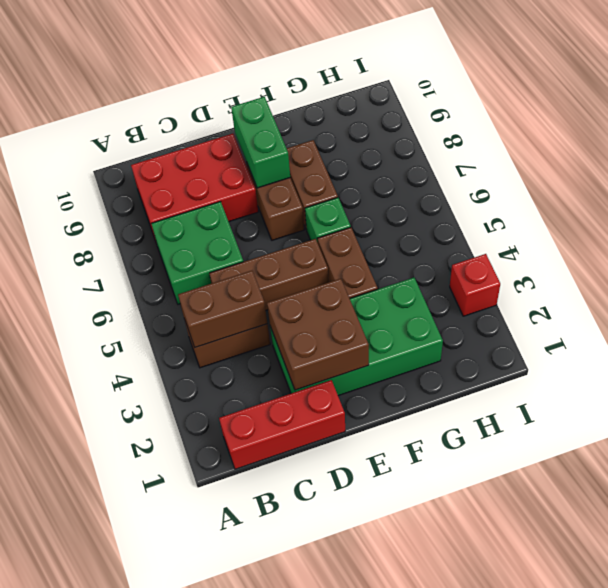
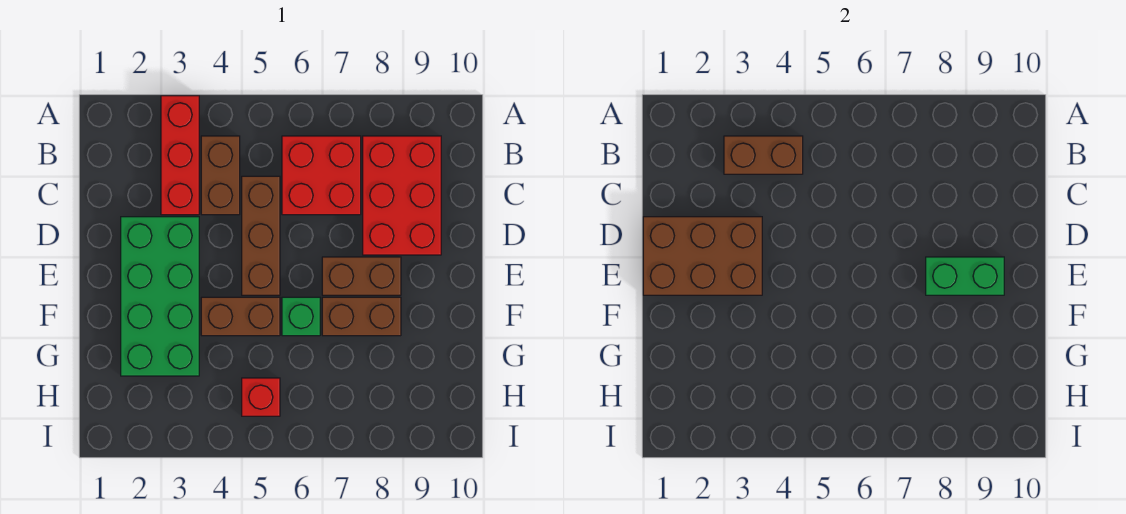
red brick B1:D1 level 1 -> red brick A3:C3 level 1
brown brick B4:C4 level 2 -> brown brick B3:B4 level 2
green brick B6:C7 level 1 -> red brick B6:C7 level 1
brown brick D2:E3 level 2 -> brown brick D1:E3 level 2
red brick I3 level 1 -> red brick H5 level 1

